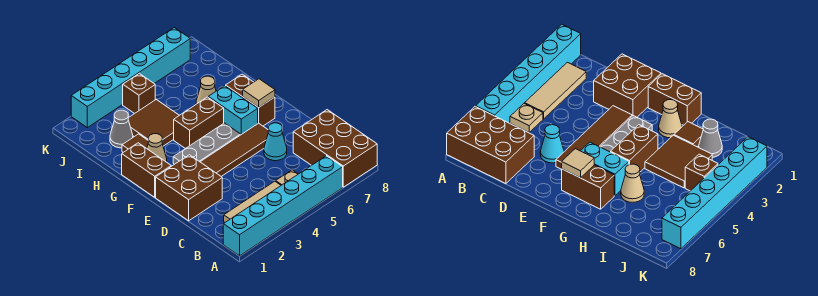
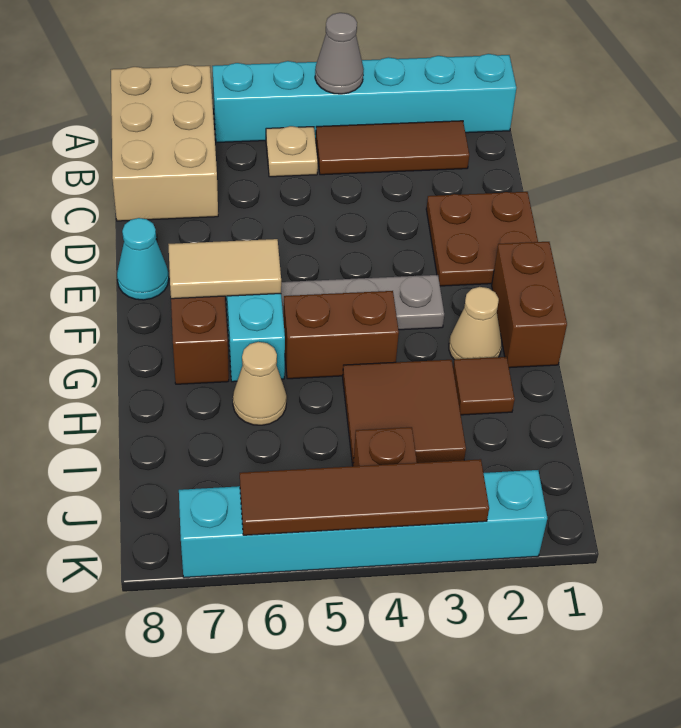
brown brick A7:C8 level 1 -> tan brick A7:C8 level 1
tan tile B2:B4 level 1 -> brown tile B2:B4 level 1
brown brick D1:E2 level 1 -> brown plate D1:E2 level 1
cyan cone D6 level 1 -> cyan cone E8 level 1
brown tile E3:E6 level 1 -> brown tile K3:K6 level 2
tan tile F7 level 2 -> tan tile F6:F7 level 2
grey cone I2 level 1 -> grey cone A4 level 2

